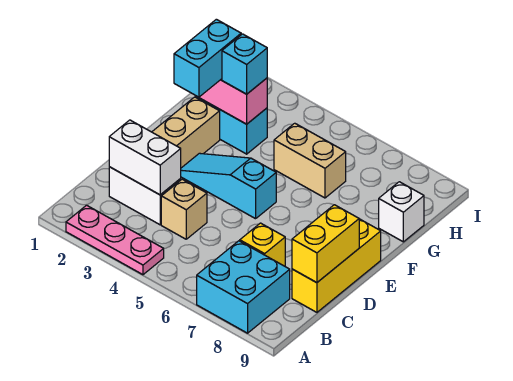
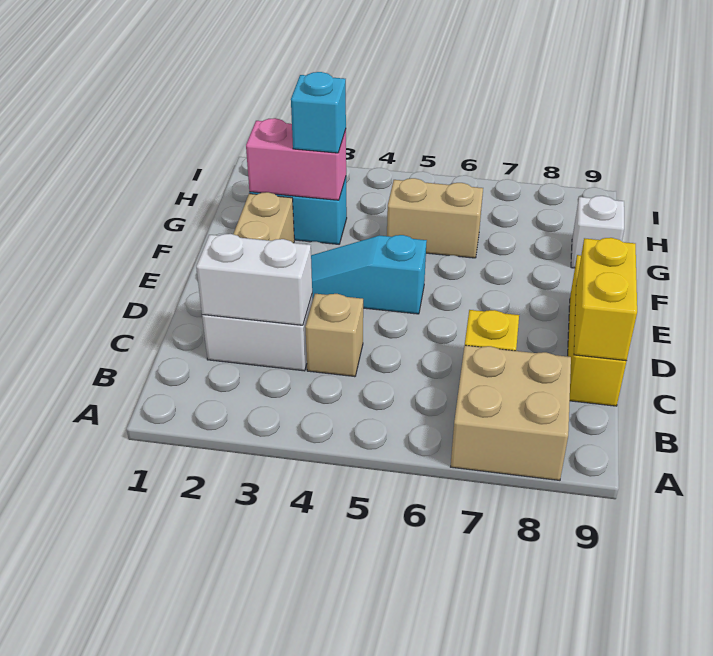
pink plate A2:A4 level 1 -> none
cyan brick A7:B8 level 1 -> tan brick A7:B8 level 1
cyan brick F2:G2 level 3 -> none

